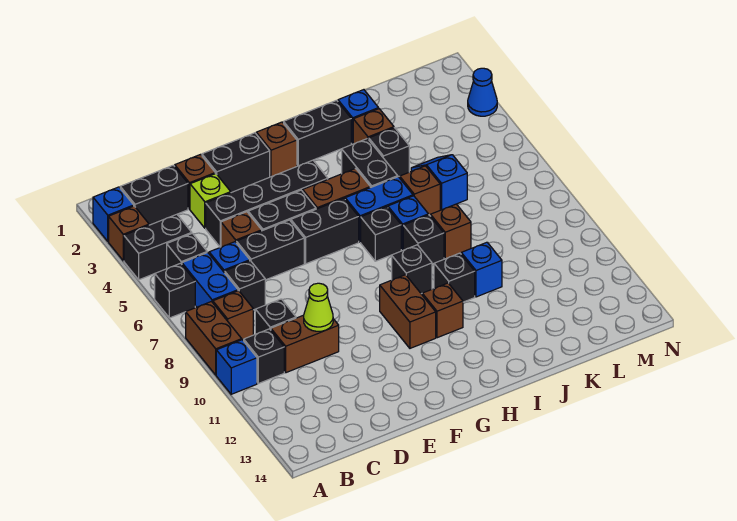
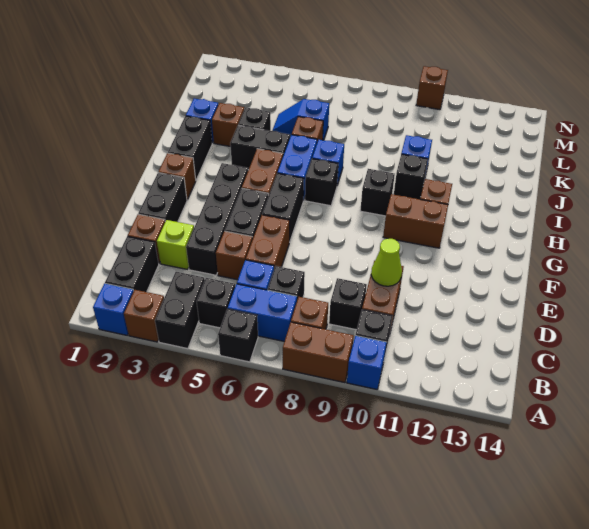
black brick D6:E6 level 1 -> brown brick D6:E6 level 1
black brick I8 level 1 -> none
brown brick J8 level 1 -> brown brick N10 level 1
blue cone N3 level 1 -> none

